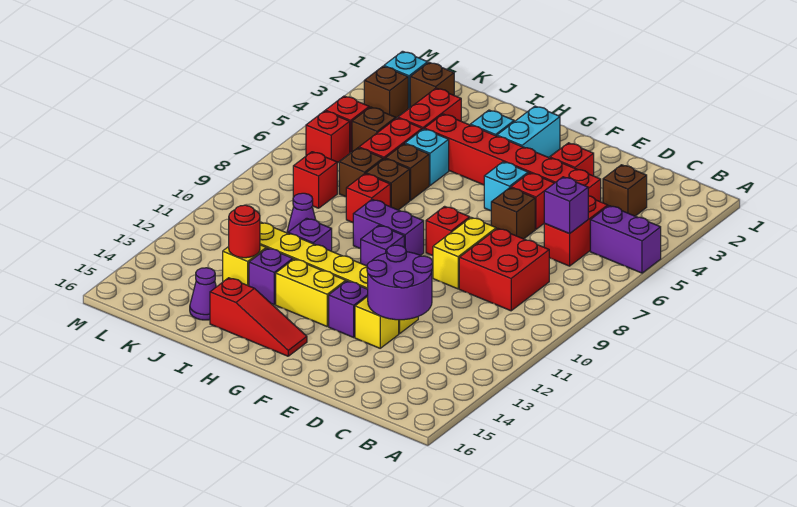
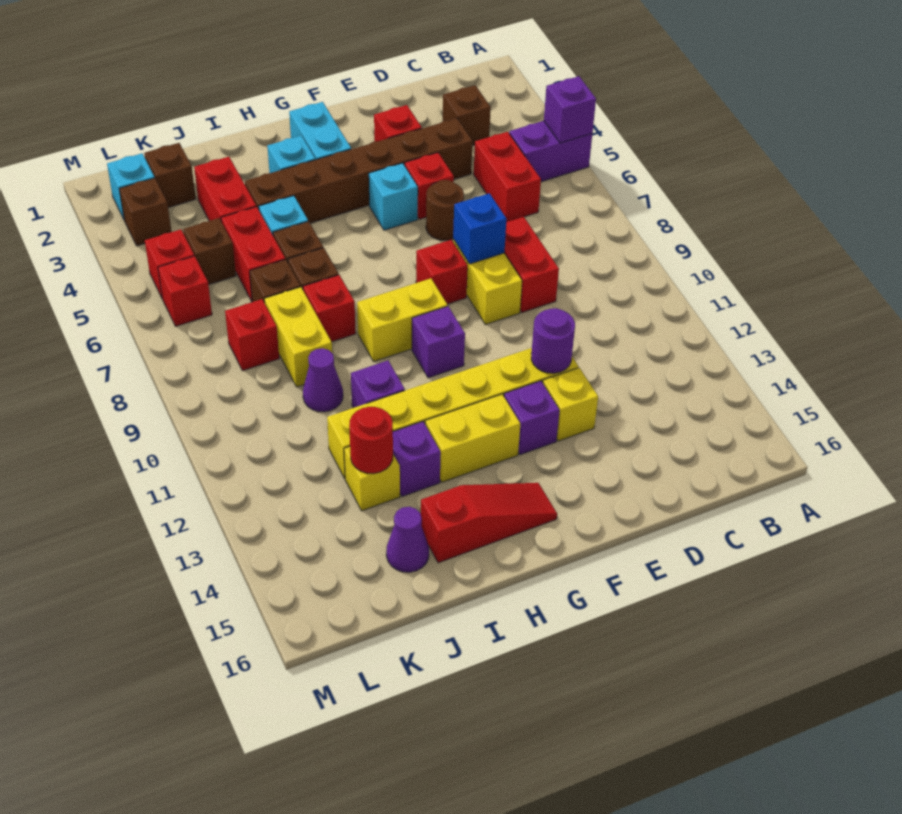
purple brick C6 level 2 -> purple brick A5 level 2
red brick C8:D9 level 1 -> red brick D8:D9 level 1
red brick D4:I4 level 1 -> brown brick D4:I4 level 1
purple round brick D12:E13 level 2 -> purple round brick E12 level 2
brown brick E6 level 1 -> brown round brick E6 level 1
none -> blue brick E8 level 2
purple brick G9:H9 level 1 -> yellow brick G9:H9 level 1
none -> yellow brick J8:J9 level 1

